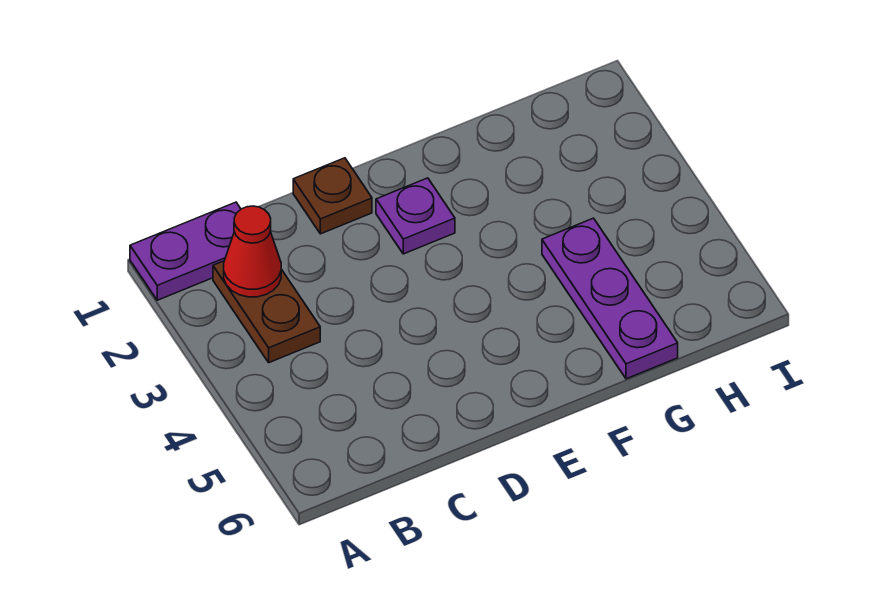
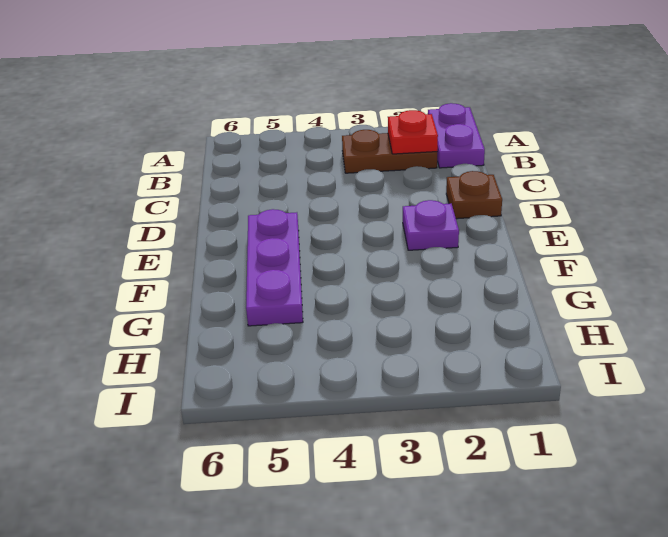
red cone B2 level 2 -> red plate B2 level 2
purple plate G4:G6 level 1 -> purple plate E5:G5 level 1

